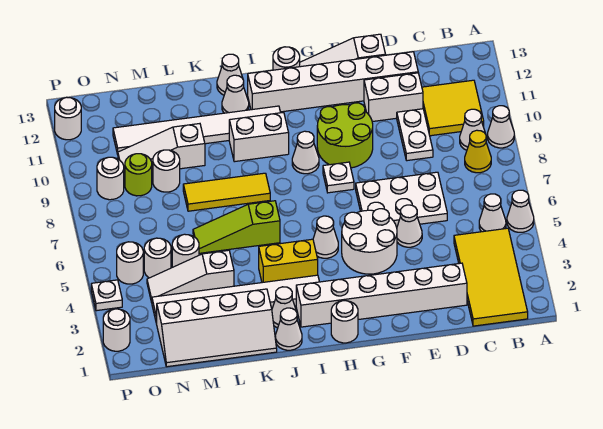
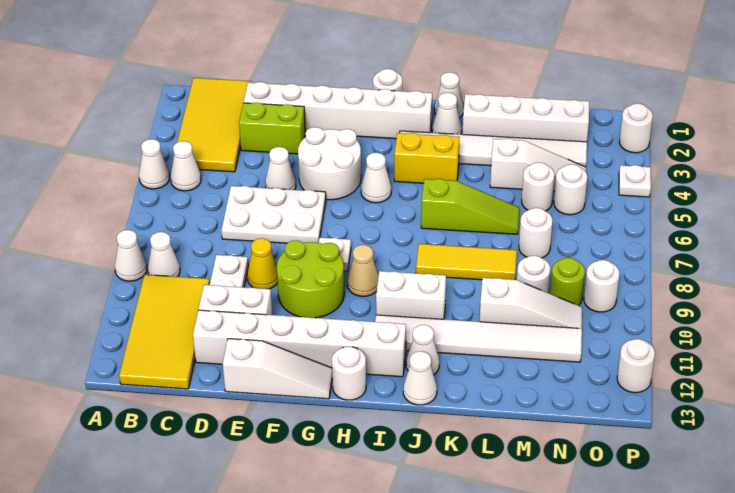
yellow cone B8 level 1 -> yellow cone E9 level 1
yellow tile B10:C11 level 1 -> yellow tile B10:C13 level 1
none -> lime brick D3:E3 level 1
white cone H9 level 1 -> tan cone H9 level 1
white round brick O5 level 1 -> white round brick M7 level 1

